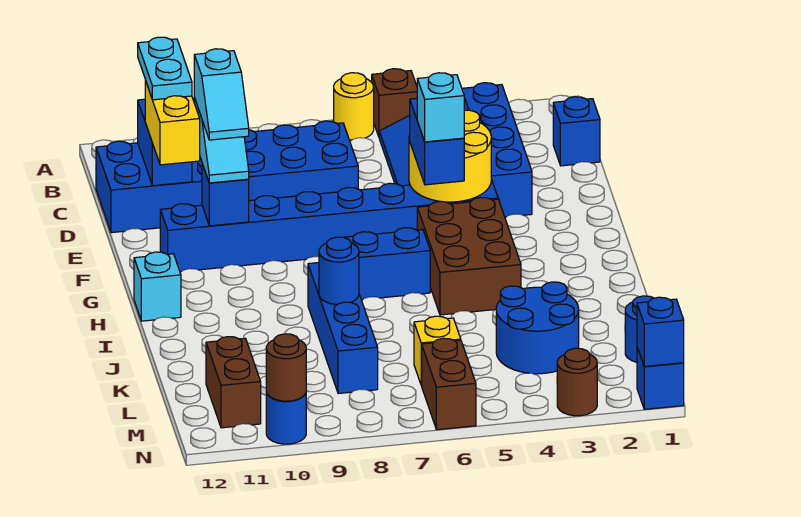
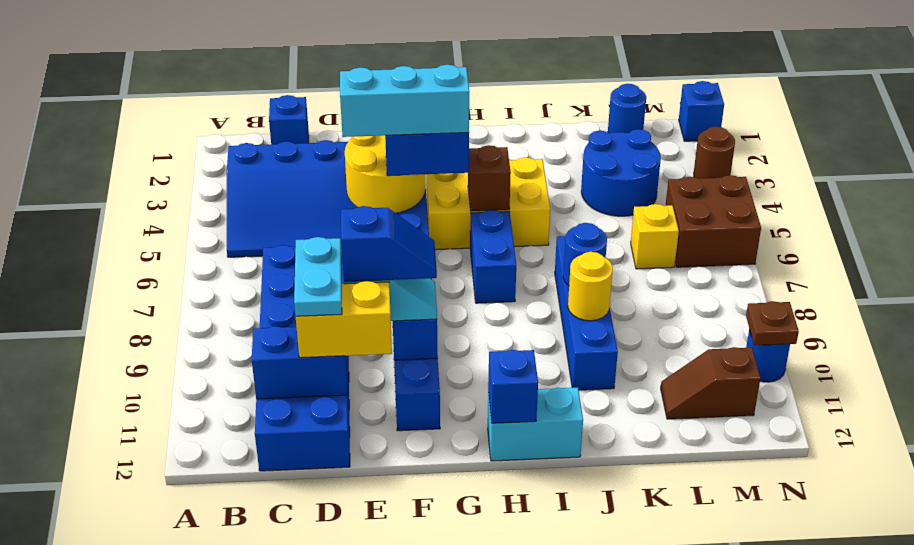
brown brick A5 level 1 -> brown brick H5 level 2
yellow round brick A6 level 1 -> yellow round brick J9 level 2
cyan plate C11:D11 level 4 -> cyan plate D10:D11 level 4
cyan slope E10:F10 level 4 top E -> blue slope E10:F10 level 4 top E
brown brick G4:I5 level 1 -> yellow brick G4:I5 level 1
cyan brick G5 level 4 -> cyan brick E5:G5 level 4
cyan brick H12 level 1 -> cyan brick H12:I12 level 1
blue brick I8:L8 level 1 -> blue brick J7:J10 level 1
brown brick L11:M11 level 1 -> brown slope L11:M11 level 1 top M
brown brick M6:N6 level 1 -> brown brick M5:N6 level 1
blue brick N1 level 2 -> blue brick H12 level 2
brown round brick N10 level 2 -> brown plate N10 level 2

